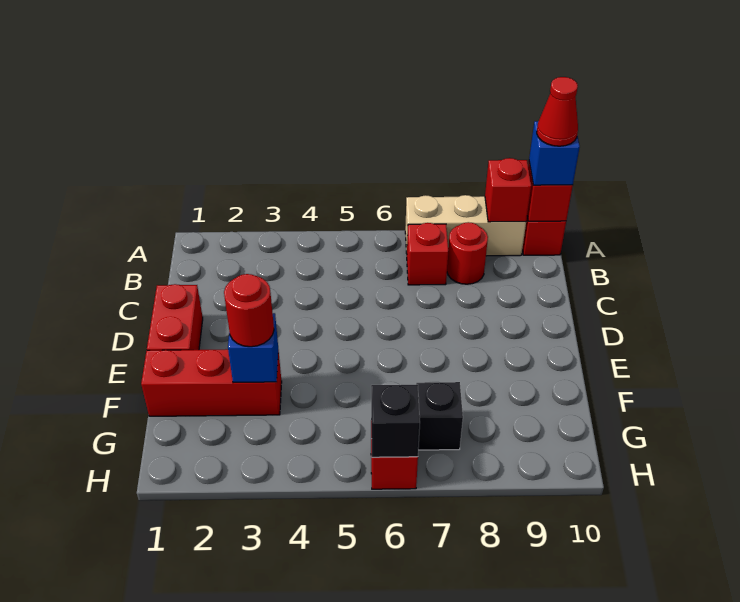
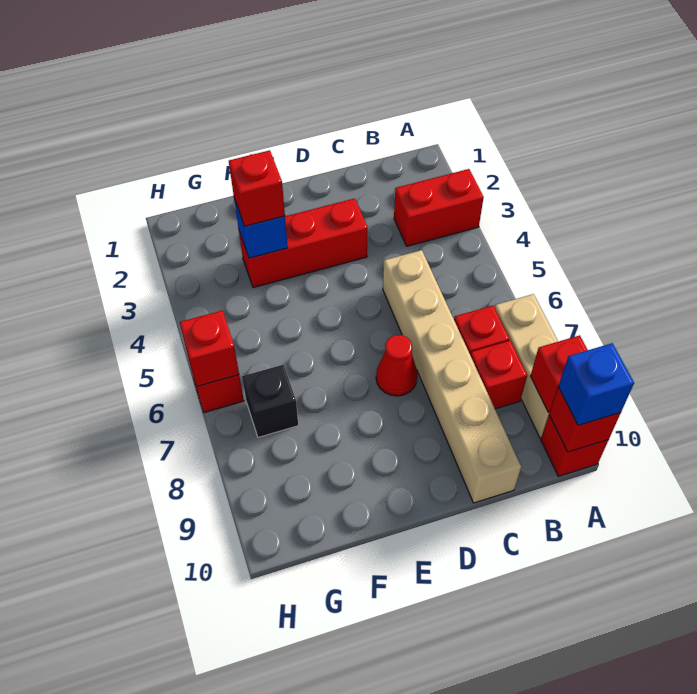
red cone A10 level 4 -> red cone D7 level 1
red round brick B8 level 1 -> red brick B8 level 1
none -> tan brick C5:C10 level 1
red brick D1:E1 level 1 -> red brick A3:B3 level 1
red brick F1:F3 level 1 -> red brick D3:F3 level 1
red round brick F3 level 3 -> red brick F3 level 3
black brick H6 level 2 -> red brick H6 level 2

